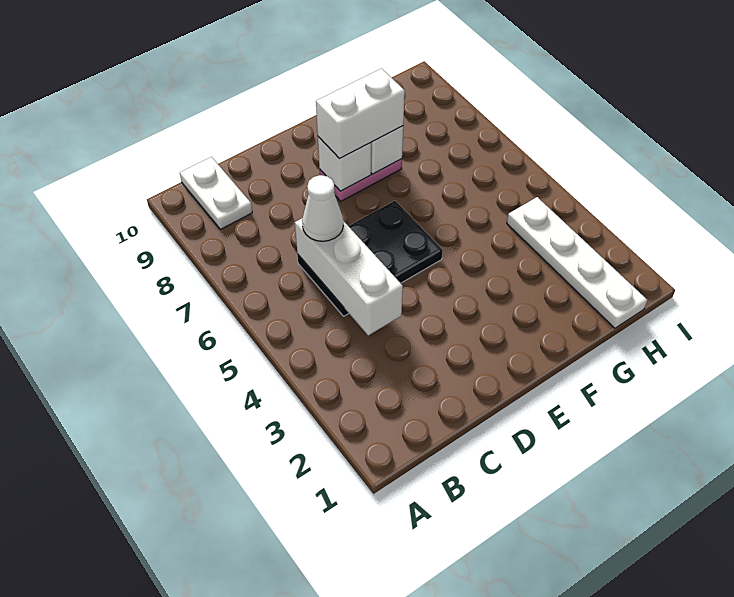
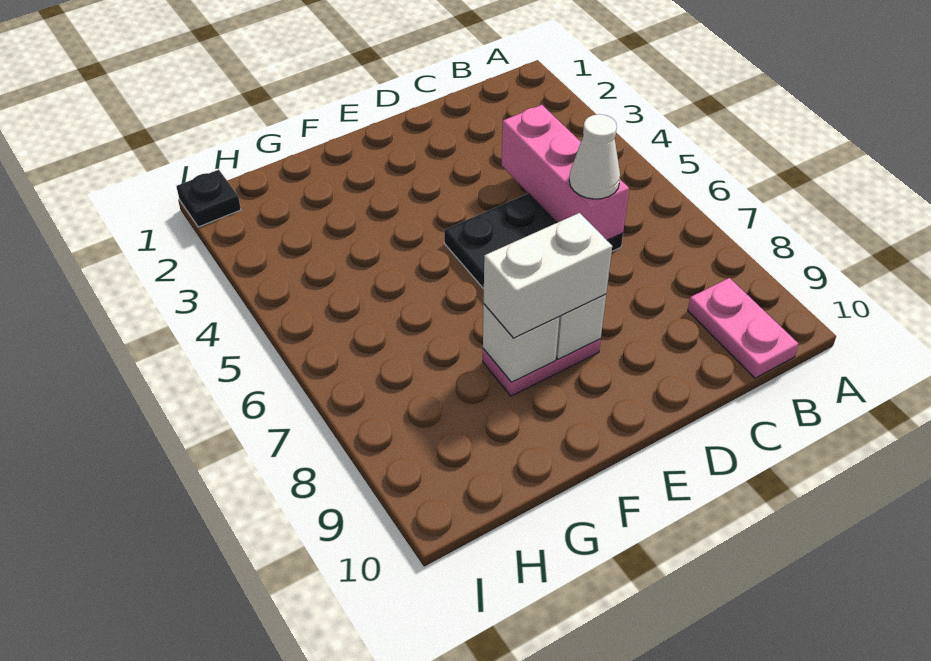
white plate B9:B10 level 1 -> pink plate B9:B10 level 1
white brick C4:C6 level 2 -> pink brick C4:C6 level 2
white plate H1:H4 level 1 -> none
none -> black plate I1 level 1

